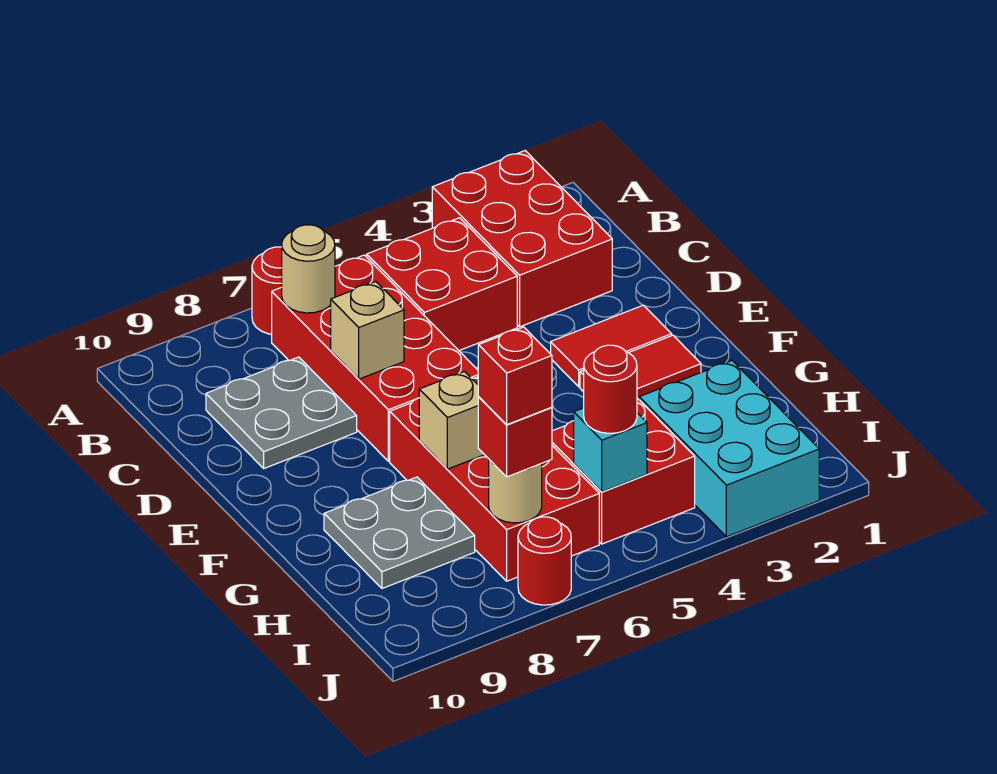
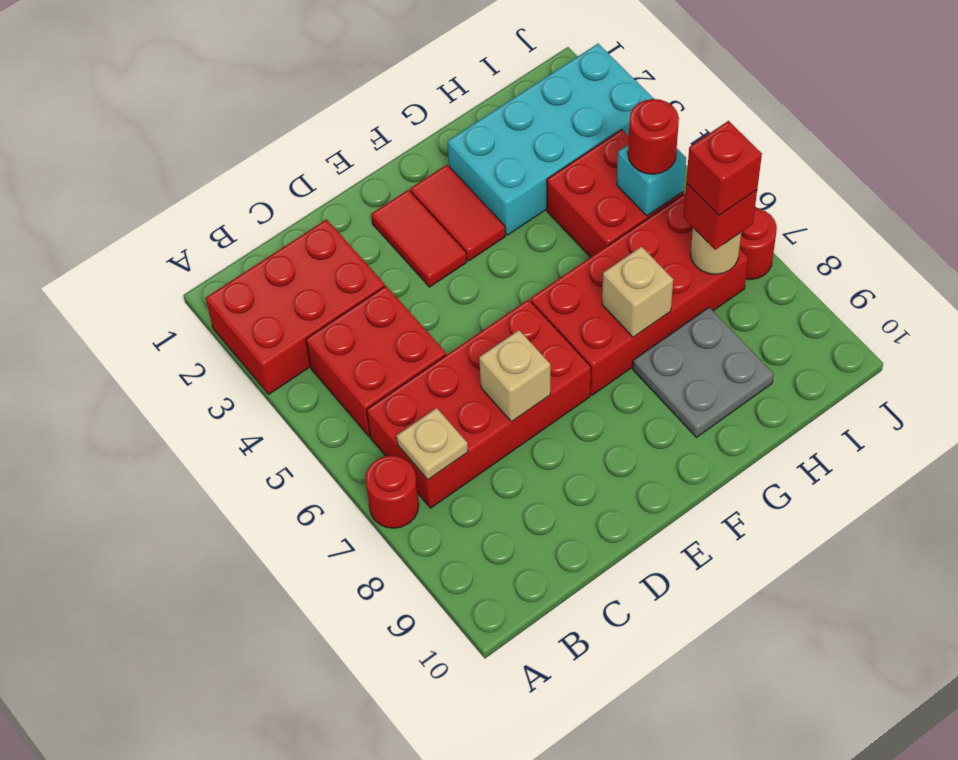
tan round brick B7 level 2 -> tan plate B7 level 2
grey plate C8:D9 level 1 -> none
cyan brick H2:J3 level 1 -> cyan brick G2:J3 level 1

